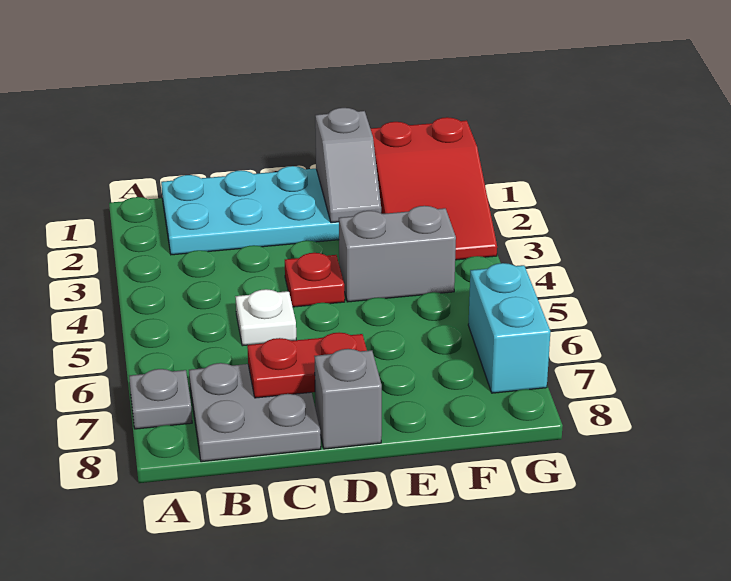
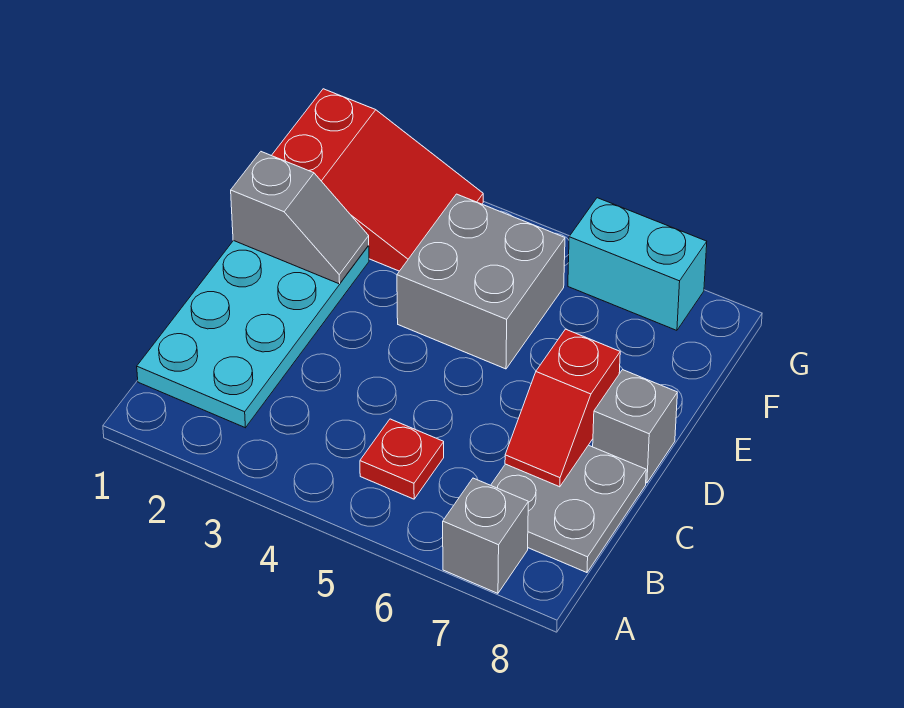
grey plate A7 level 1 -> grey brick A7 level 1
white plate C5 level 1 -> none
red plate C7:D7 level 2 -> red slope C7:D7 level 2 top D
red plate D4 level 1 -> red plate B5 level 1
grey brick E4:F4 level 1 -> grey brick E4:F5 level 1

